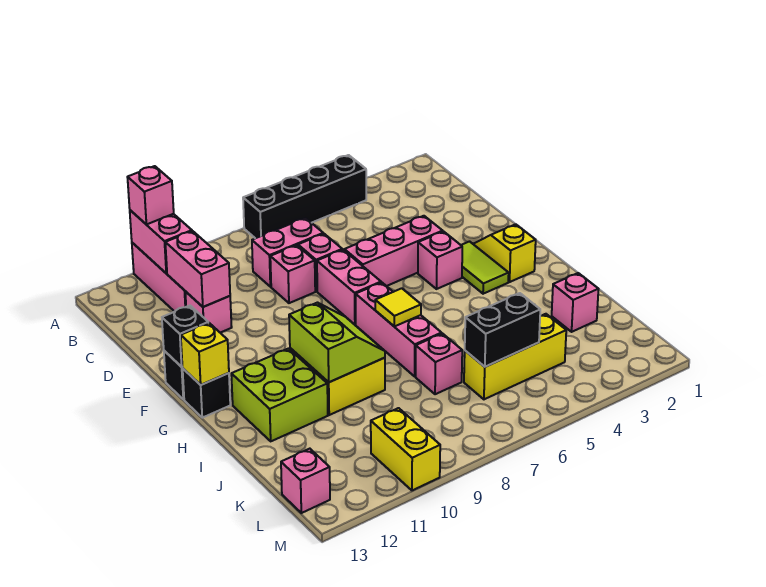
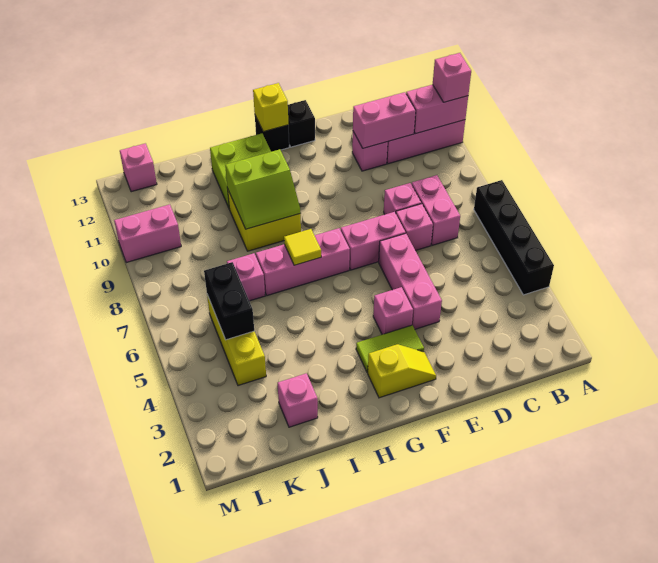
black brick F13 level 2 -> none
yellow brick L10:M10 level 1 -> pink brick L10:M10 level 1

